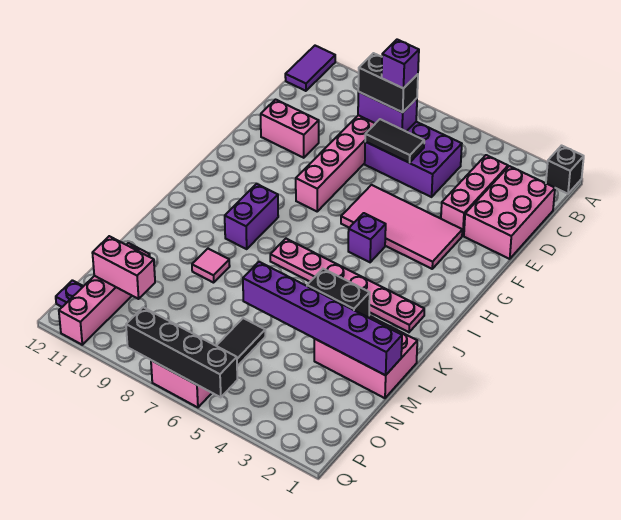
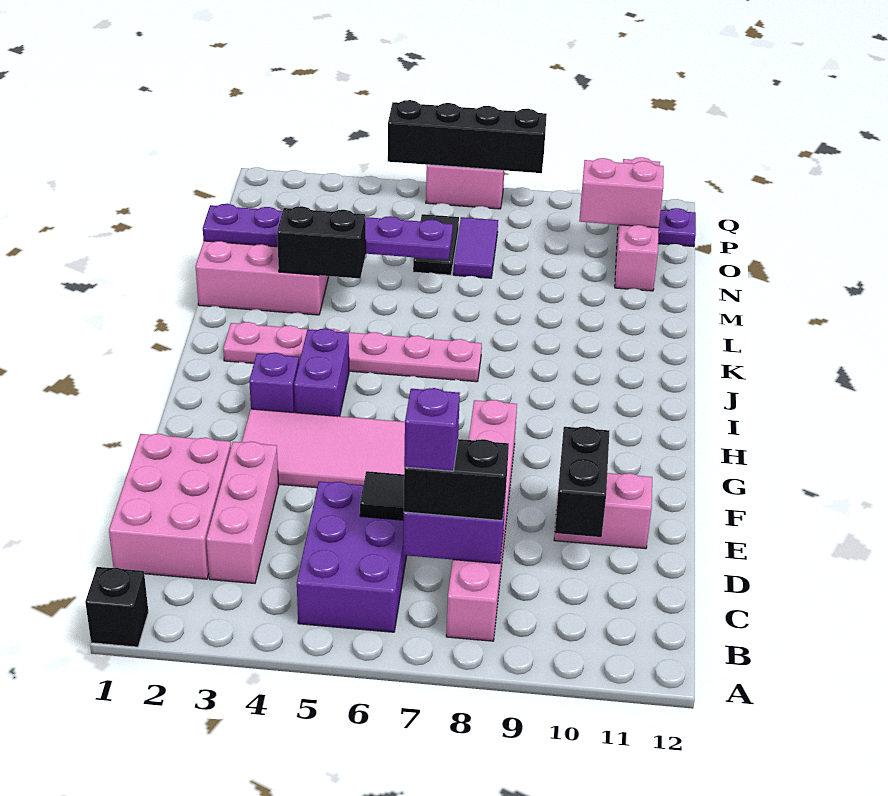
purple tile A12:B12 level 1 -> purple tile N7:O7 level 1
purple brick C5:D7 level 1 -> purple brick B5:D6 level 1
none -> black brick D10:E10 level 2
purple brick H5 level 1 -> purple brick H3 level 1
purple brick I9:J9 level 1 -> purple brick H4:I4 level 1
pink tile L9 level 1 -> none
purple brick M1:M6 level 2 -> purple plate M1:M6 level 2

